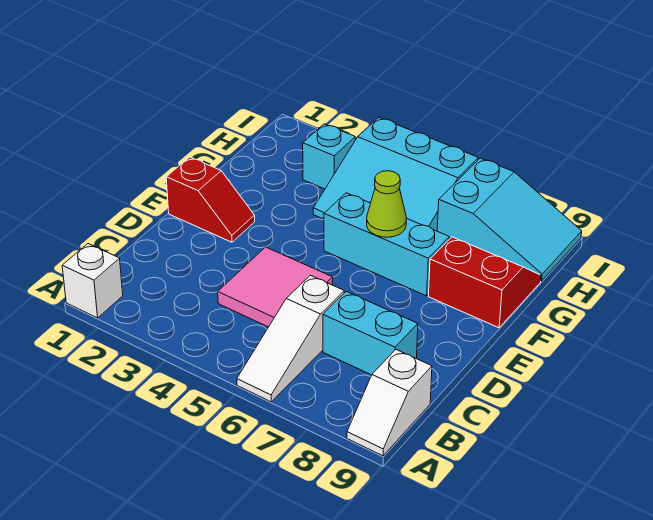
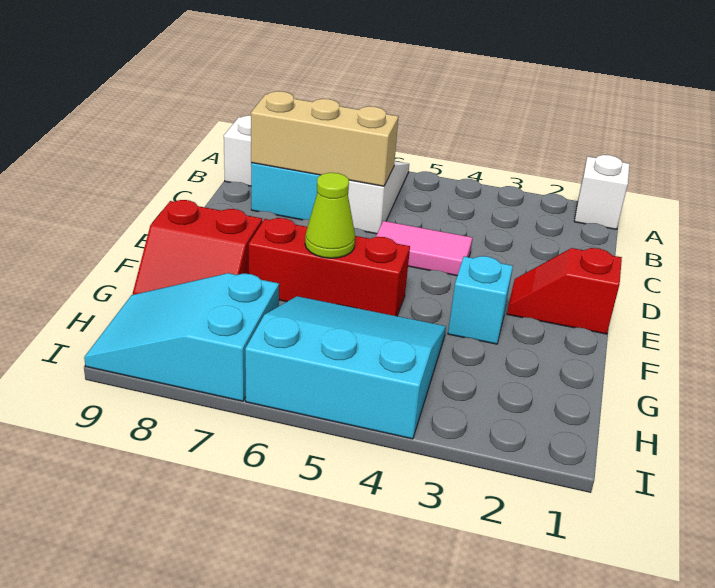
pink tile C4:D5 level 1 -> pink tile D4:D5 level 1
none -> tan brick C6:C8 level 2
cyan brick F5:F7 level 1 -> red brick F5:F7 level 1
cyan brick H3 level 1 -> cyan brick F3 level 1

